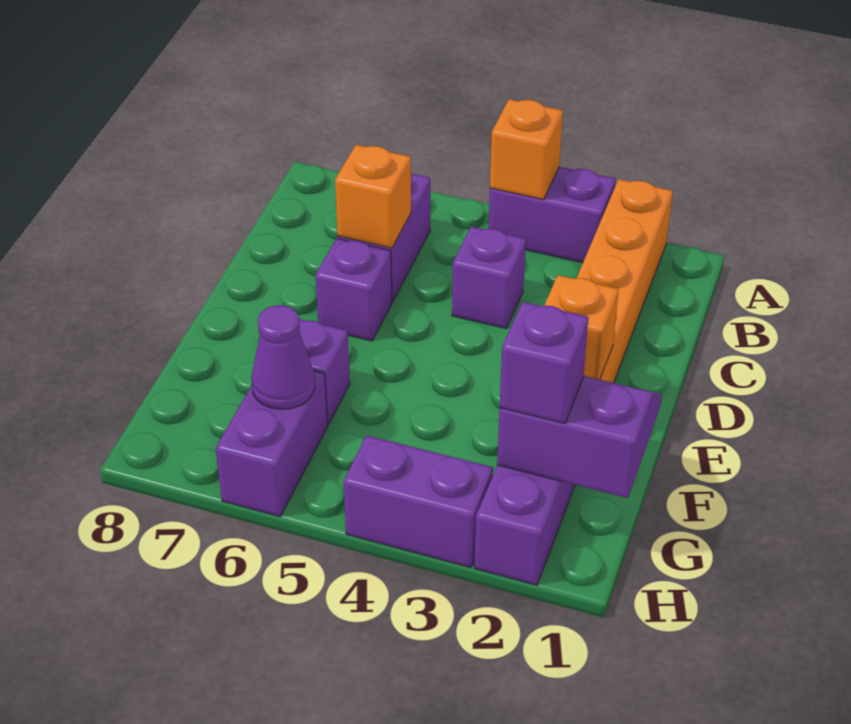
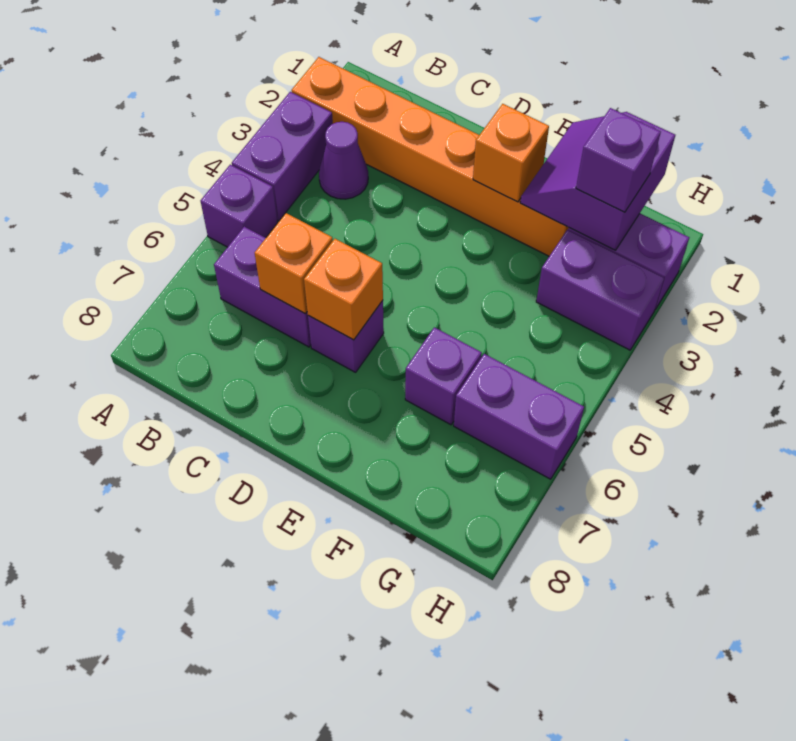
orange brick A4 level 2 -> orange brick D6 level 2
purple brick C4 level 1 -> purple brick A5 level 1
purple cone G6 level 2 -> purple cone B3 level 1
purple brick H3:H4 level 1 -> purple brick G3:H3 level 1

